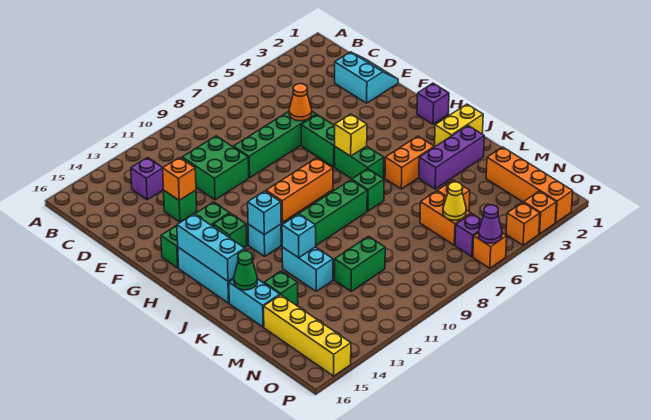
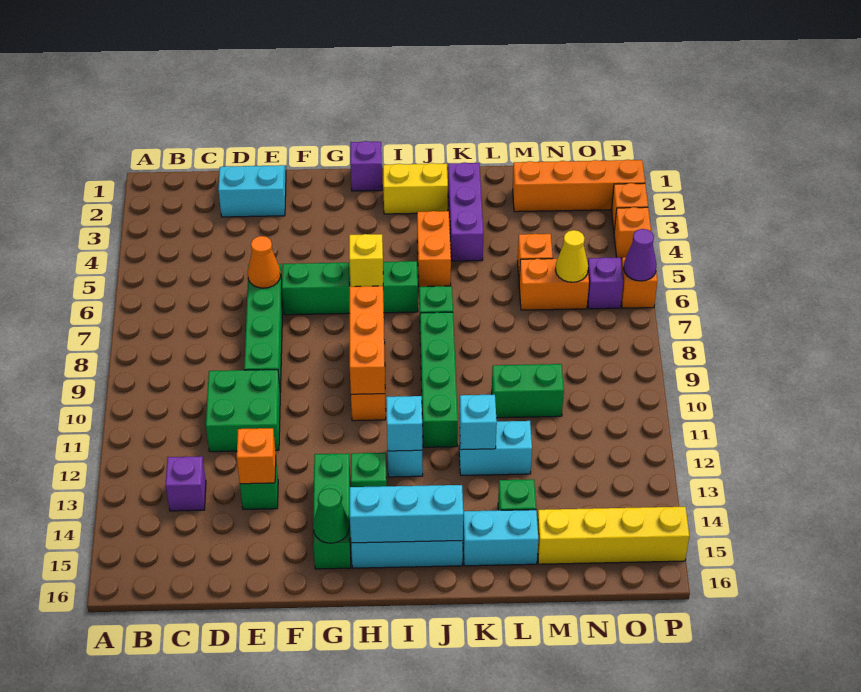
none -> orange brick H8:H10 level 2
yellow brick J1:J2 level 1 -> yellow brick I2:J2 level 1
green cone K15 level 2 -> green cone G15 level 2
green brick M10:M11 level 1 -> green brick L10:M10 level 1

